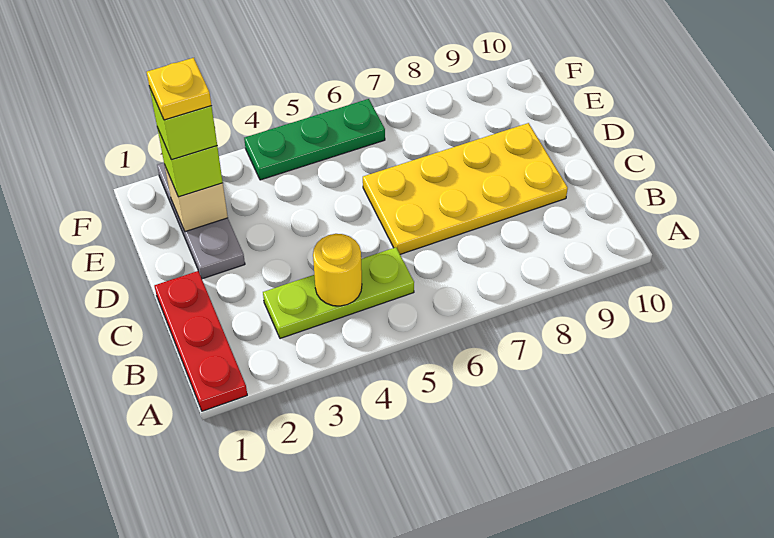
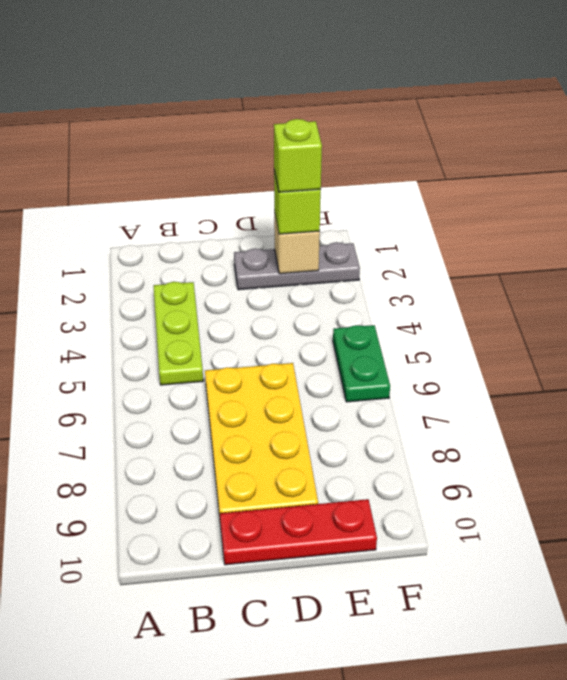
red plate A1:C1 level 1 -> red plate C10:E10 level 1
yellow round brick B4 level 2 -> none
yellow plate E2 level 5 -> none
green plate F4:F6 level 1 -> green plate F5:F6 level 1

